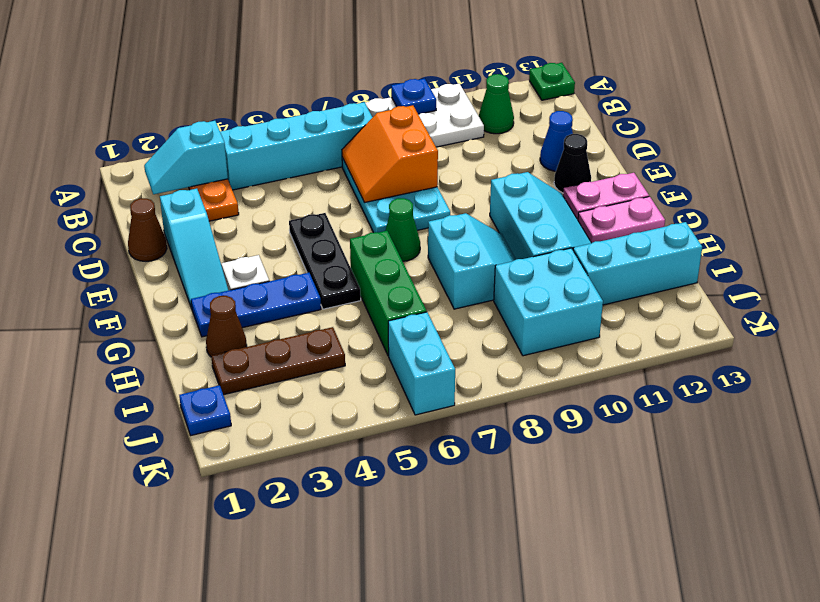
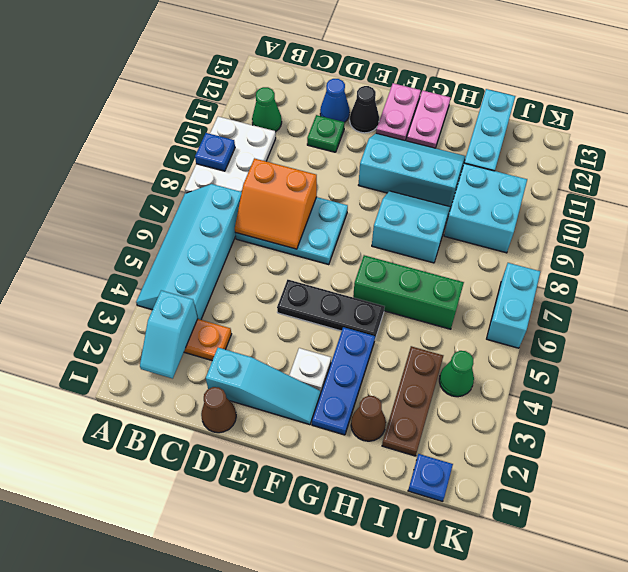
green plate A13 level 1 -> green plate D11 level 1
green cone F7 level 1 -> green cone J4 level 1
cyan brick J6:K6 level 1 -> cyan brick K6:K7 level 1

